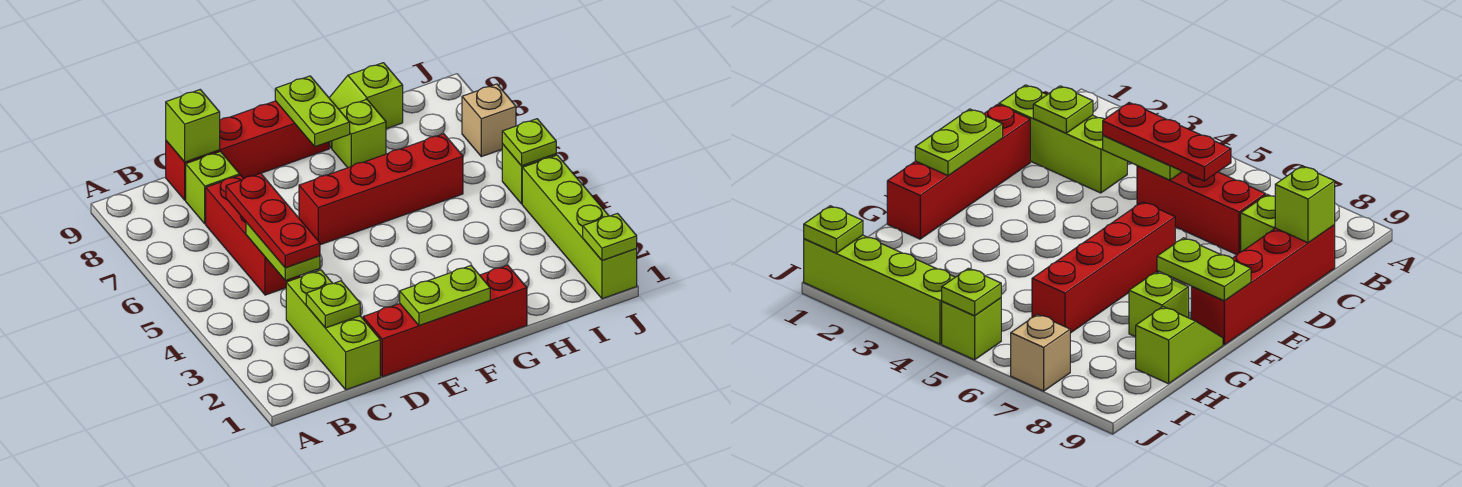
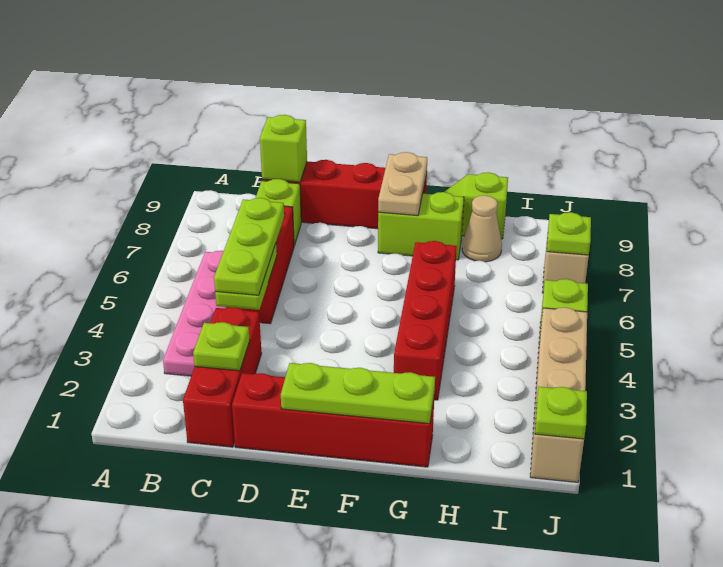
none -> pink plate B3:B6 level 1
lime brick C1:C3 level 1 -> red brick C1:C3 level 1
red plate C4:C6 level 3 -> lime plate C4:C6 level 3
lime plate E1:F1 level 2 -> lime plate E1:G1 level 2
red brick E6:H6 level 1 -> red brick G3:G6 level 1
lime plate F8:F9 level 2 -> tan plate F8:F9 level 2
lime brick G8 level 1 -> lime brick F8:G8 level 1
none -> tan cone H8 level 1
lime brick J1:J4 level 1 -> tan brick J1:J4 level 1
lime plate J5 level 2 -> lime plate J7 level 2

